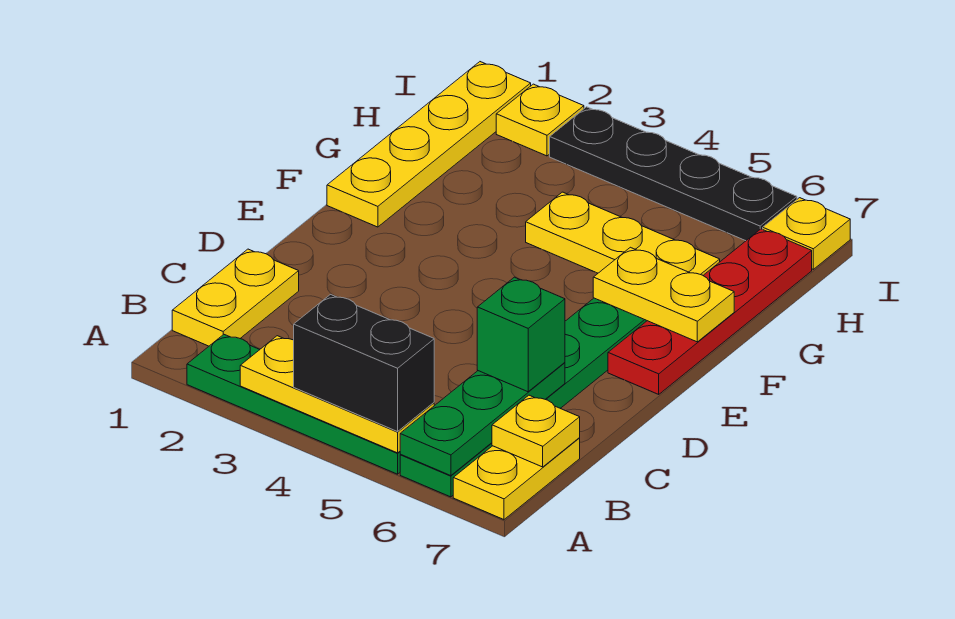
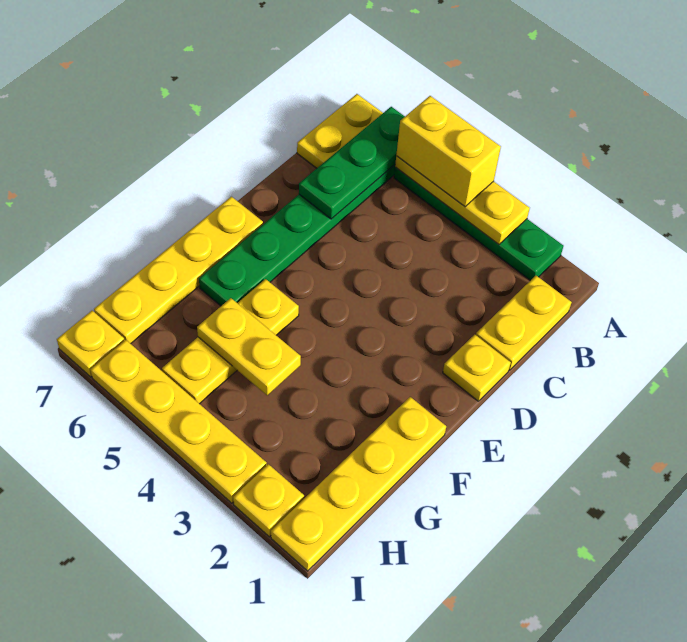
black brick A4:A5 level 3 -> yellow brick A4:A5 level 3
yellow plate B7 level 2 -> yellow plate D1 level 1
green brick C6 level 3 -> none
red plate E7:H7 level 1 -> yellow plate E7:H7 level 1
yellow plate F6:F7 level 2 -> yellow plate G4:G5 level 2
yellow plate G4:G6 level 1 -> yellow plate F5:H5 level 1
black plate I3:I6 level 1 -> yellow plate I3:I6 level 1

